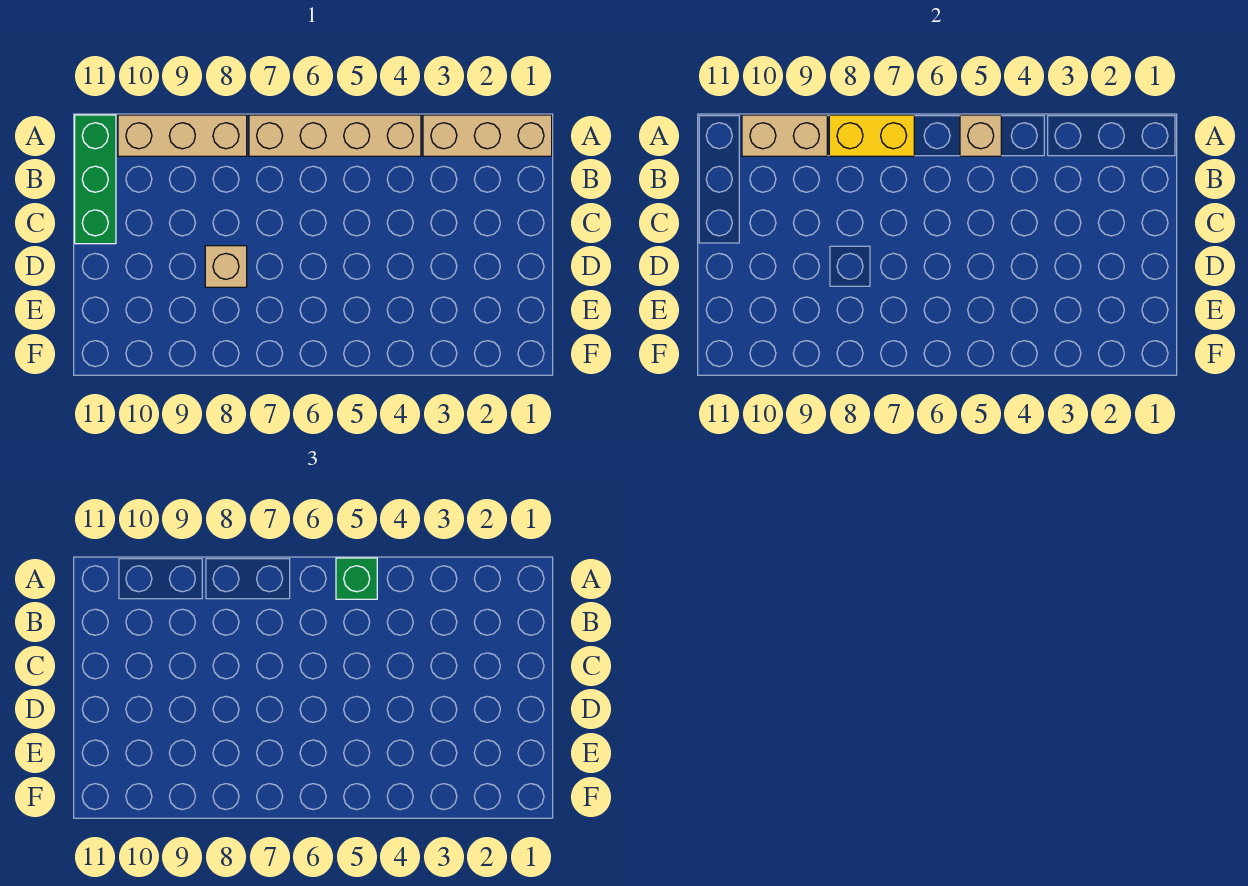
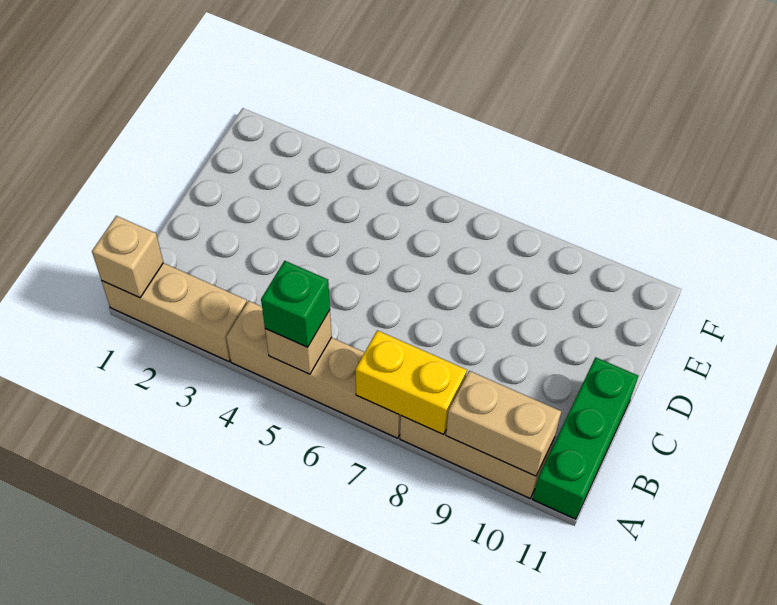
tan brick D8 level 1 -> tan brick A1 level 2

